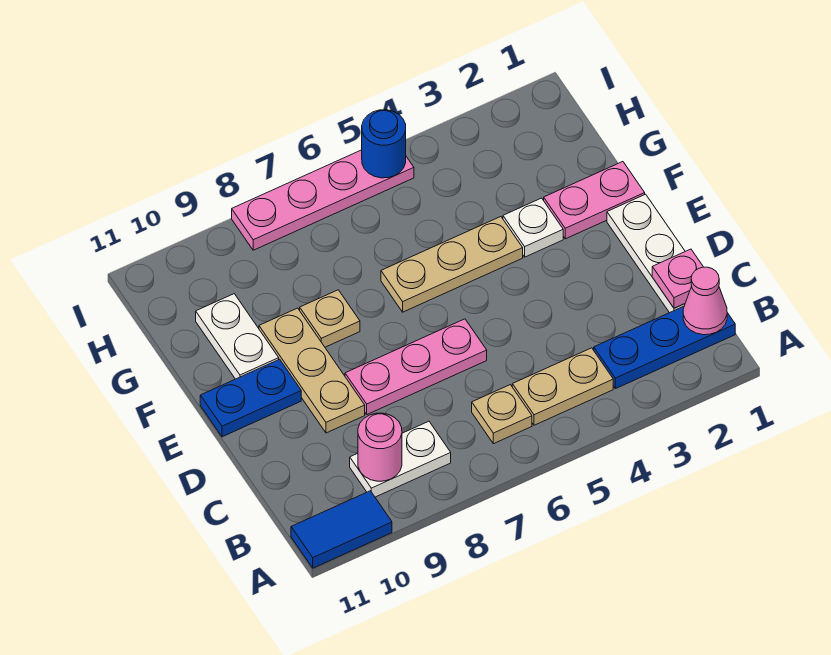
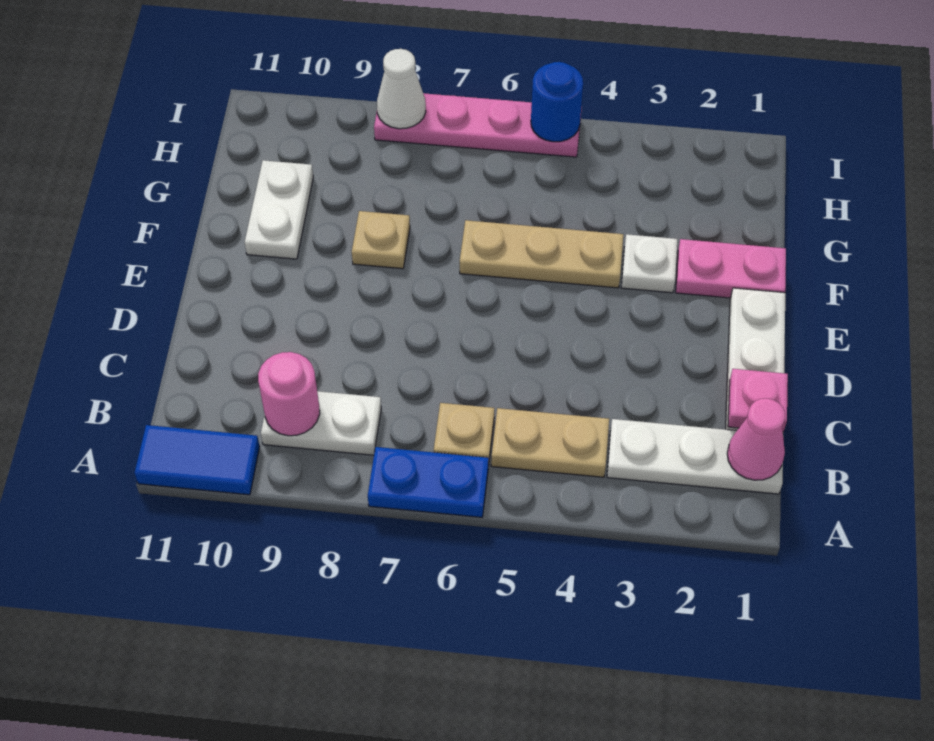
blue plate B1:B3 level 1 -> white plate B1:B3 level 1
pink plate D6:D8 level 1 -> none
tan plate D9:F9 level 1 -> none
blue plate E10:E11 level 1 -> blue plate A6:A7 level 1
none -> white cone I8 level 2

